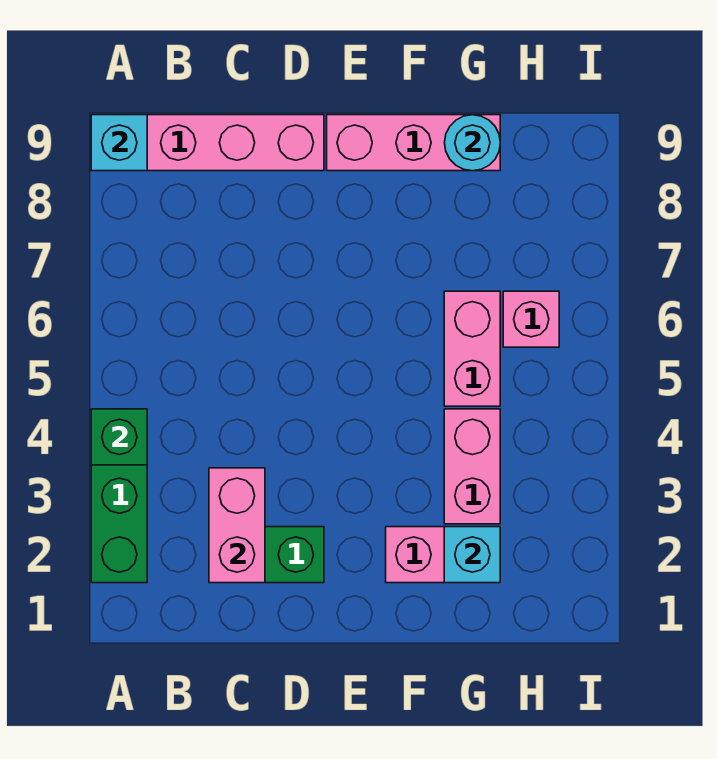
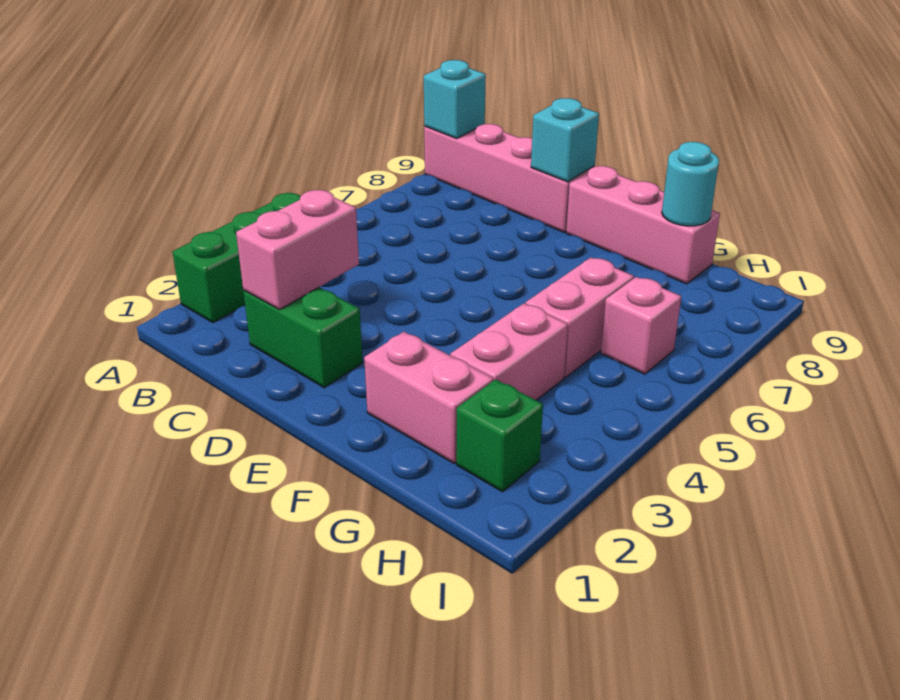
green brick A4 level 2 -> green brick H2 level 1
cyan brick G2 level 2 -> cyan brick D9 level 2

